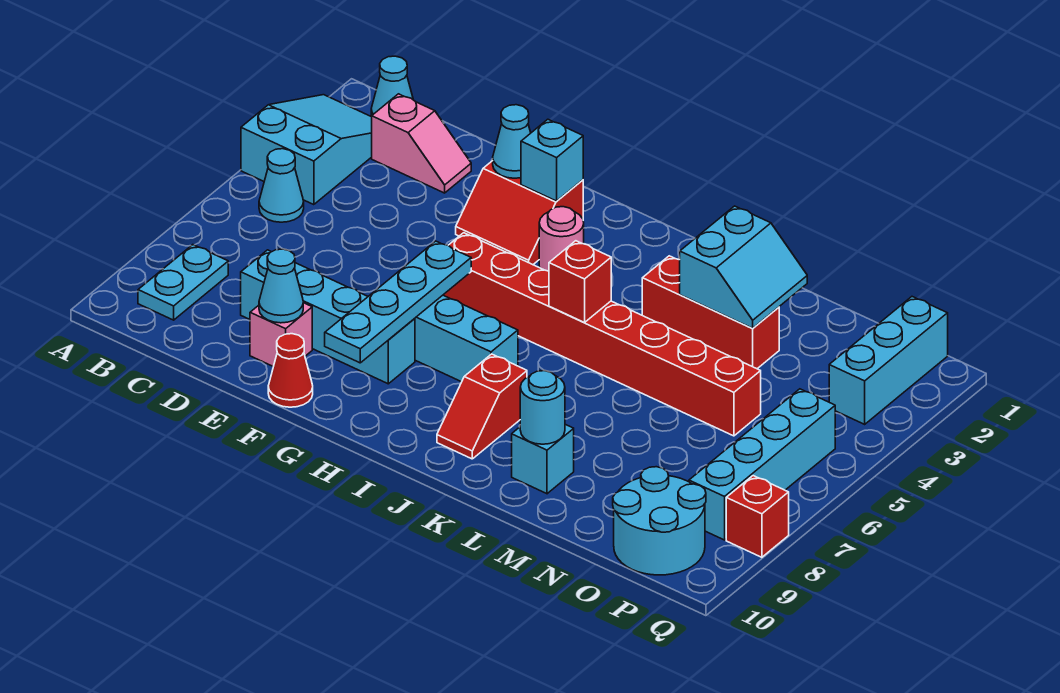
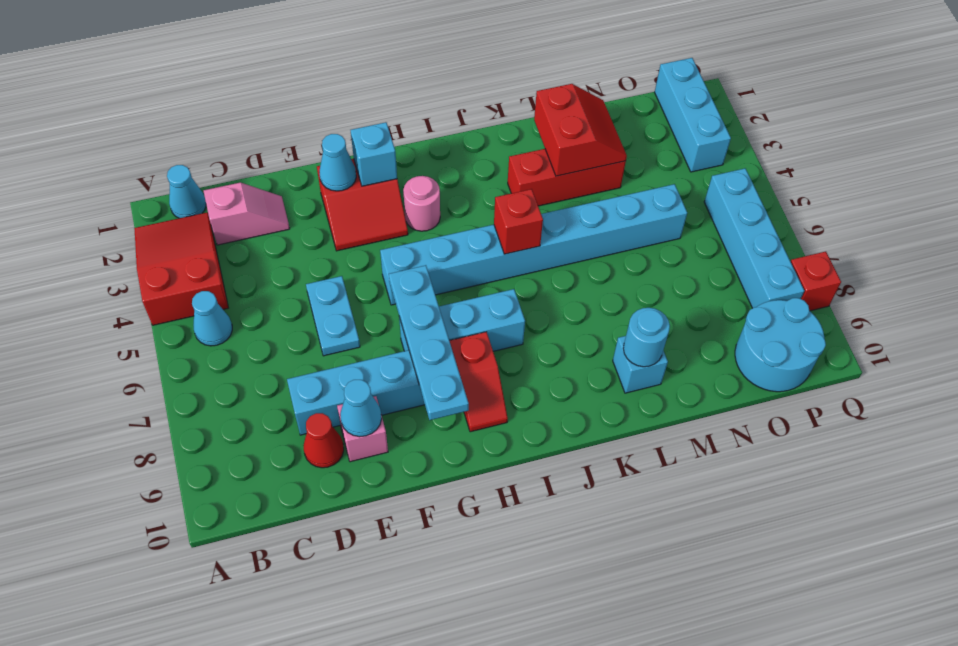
cyan slope A2:B4 level 1 top 4 -> red slope A2:B4 level 1 top 4
cyan plate B8:B9 level 1 -> cyan plate E5:E6 level 1
red cone F10 level 1 -> red cone D9 level 1
red brick G5:N5 level 1 -> cyan brick G5:N5 level 1
red slope J8:J9 level 1 top 8 -> red slope H8:H9 level 1 top 8
cyan slope L2:M3 level 2 top L -> red slope L2:M3 level 2 top L

